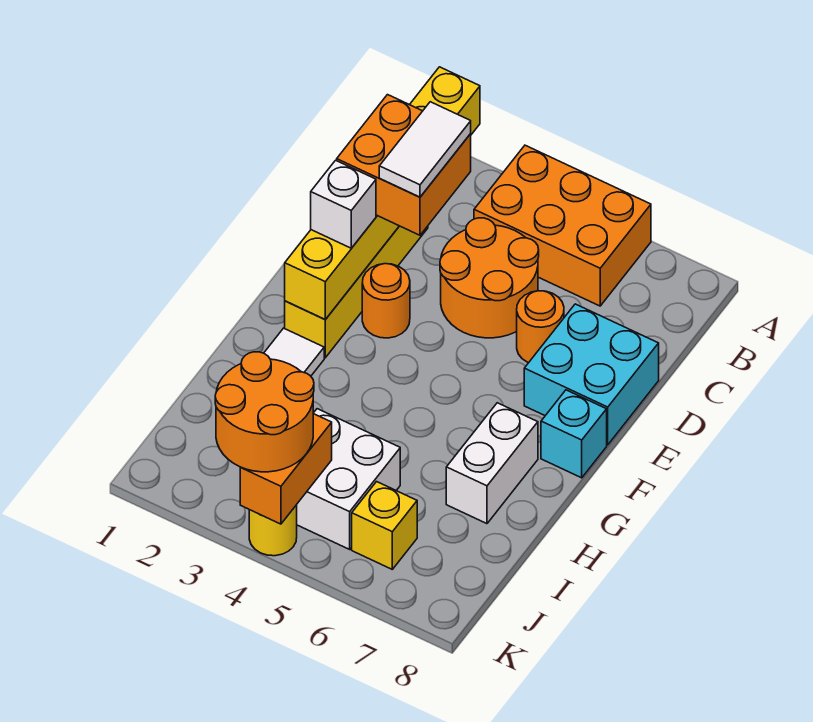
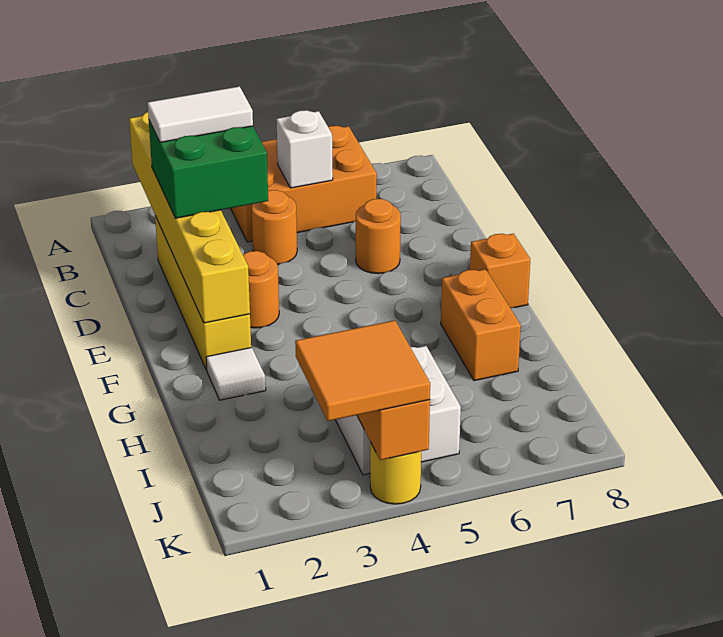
orange brick C2:D3 level 3 -> green brick C2:D3 level 3
white tile C3:D3 level 4 -> white tile C2:C3 level 4
orange round brick C4:D5 level 1 -> orange round brick C4 level 1
cyan brick D7:E8 level 1 -> none
white brick E2 level 3 -> white brick B5 level 2
cyan brick F8 level 1 -> orange brick F8 level 1
white brick G7:H7 level 1 -> orange brick G7:H7 level 1
orange round brick J3:K4 level 3 -> orange tile J3:K4 level 3
yellow brick J6 level 1 -> none

